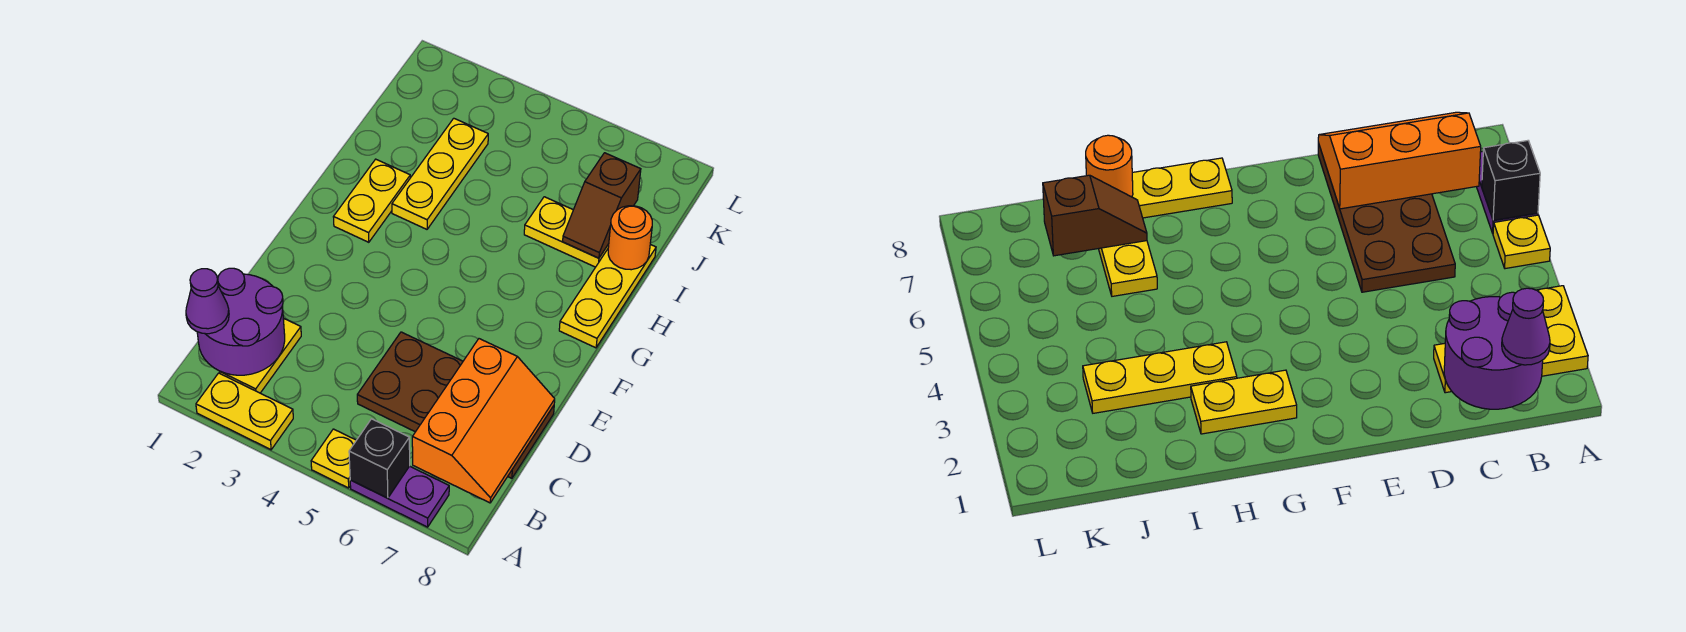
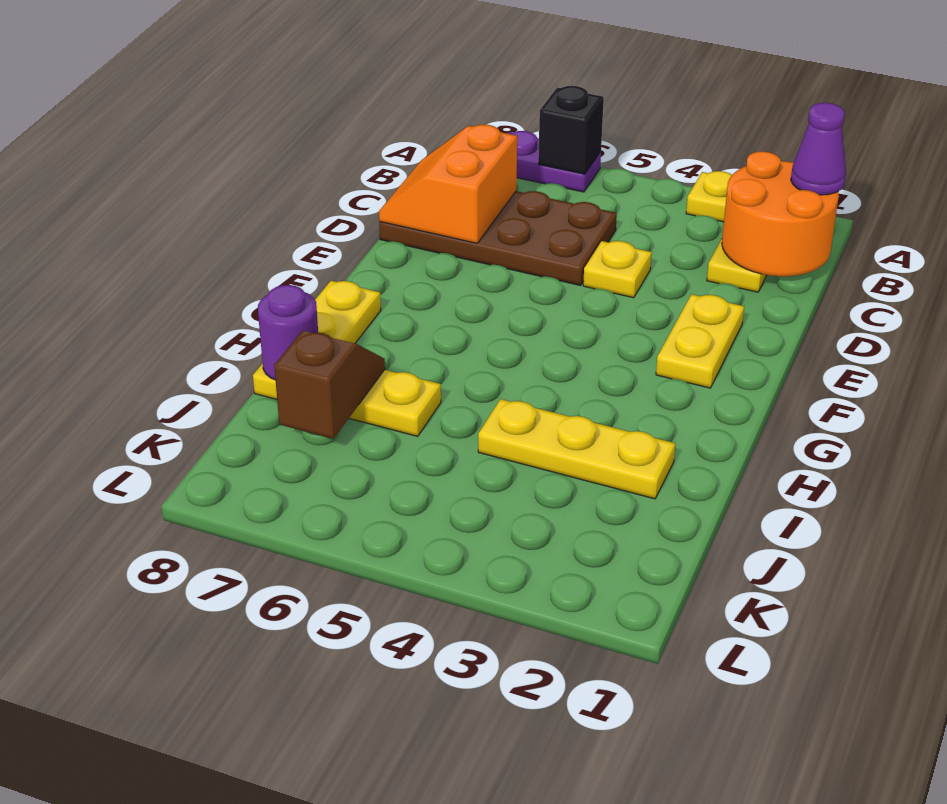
yellow plate A5 level 1 -> yellow plate D4 level 1
purple round brick B1:C2 level 2 -> orange round brick B1:C2 level 2
orange slope B7:D8 level 2 top 7 -> orange slope C7:D8 level 2 top 7
yellow plate G2:H2 level 1 -> yellow plate E2:F2 level 1
yellow plate H3:J3 level 1 -> yellow plate I2:I4 level 1
orange round brick I8 level 2 -> purple round brick I8 level 2

